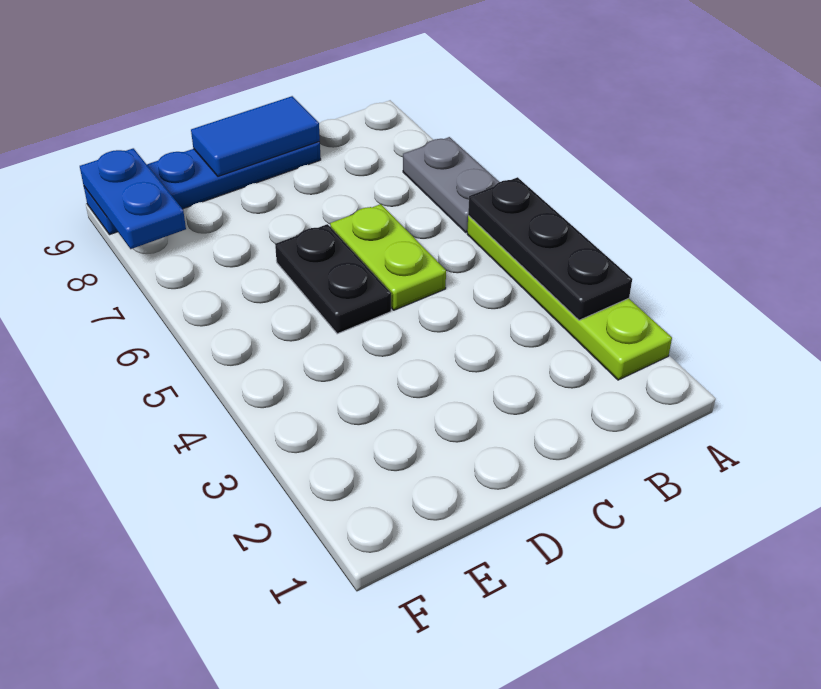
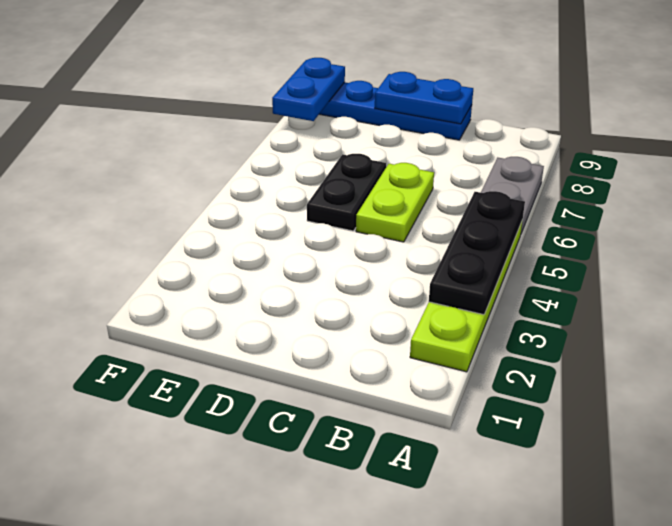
blue tile C9:D9 level 2 -> blue plate C9:D9 level 2

